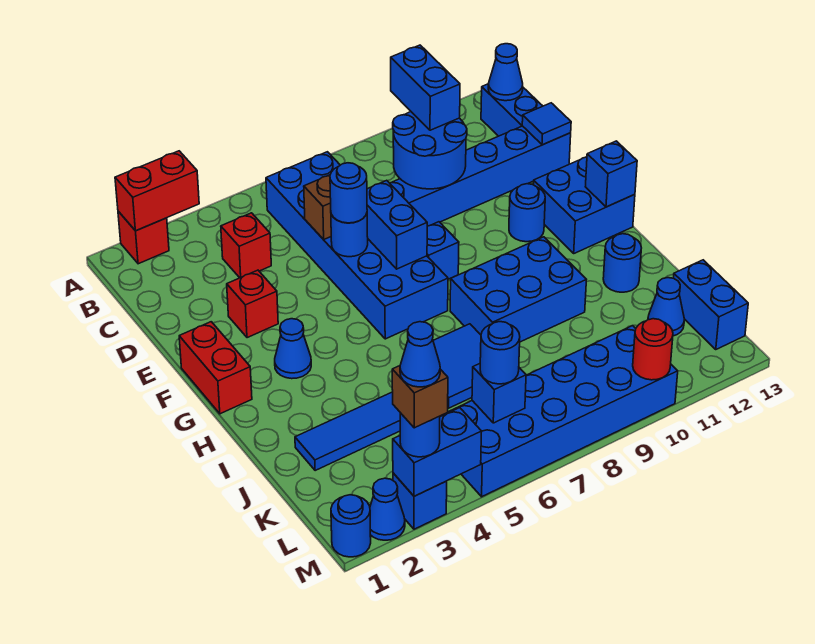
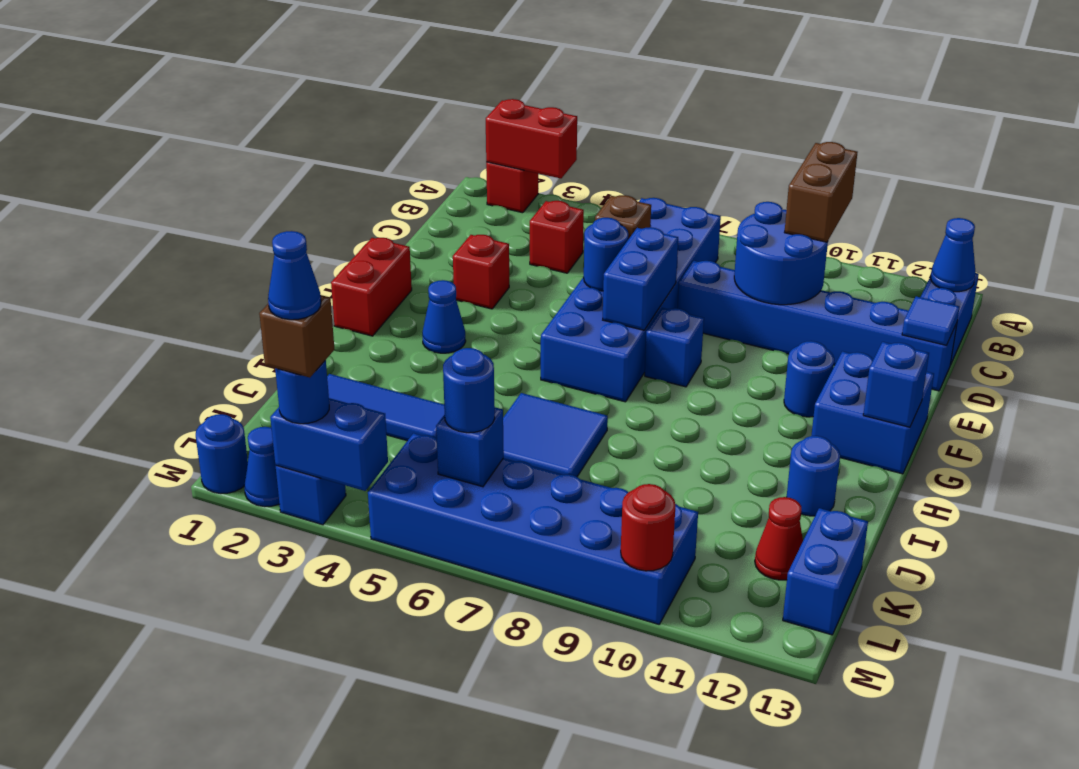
blue brick B10:C10 level 3 -> brown brick B10:C10 level 3
blue round brick E6 level 3 -> none
blue brick H8:I10 level 1 -> none
blue cone K12 level 1 -> red cone K12 level 1

